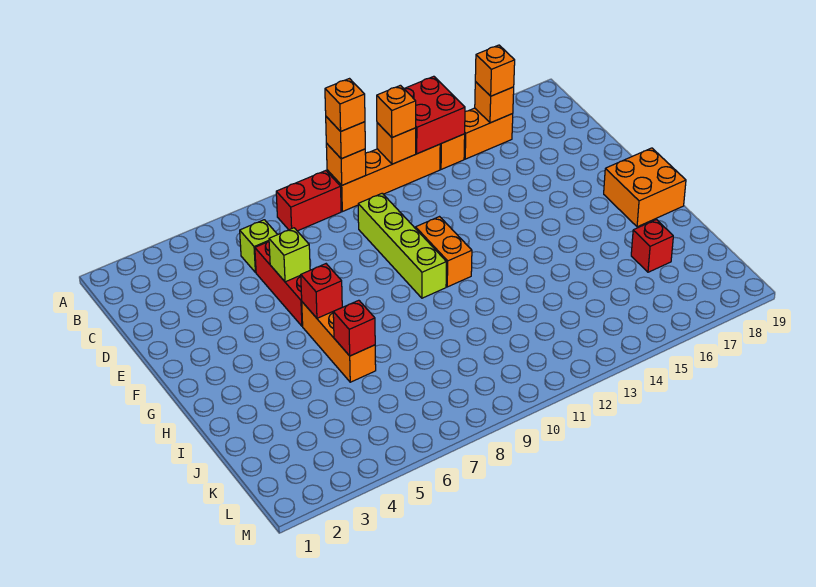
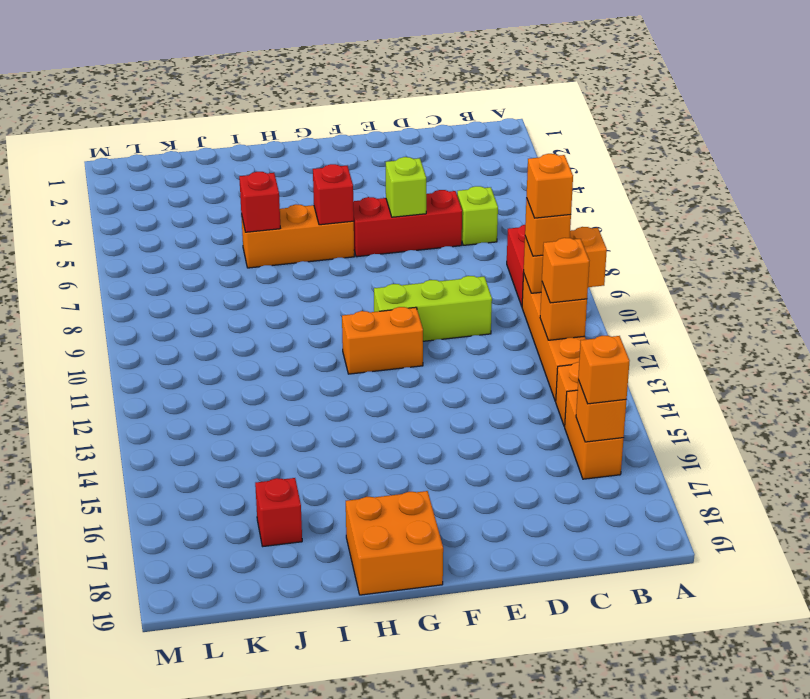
red brick A13:B14 level 2 -> none
orange brick B10 level 2 -> orange brick A10:B10 level 2
lime brick D10:G10 level 1 -> lime brick D10:F10 level 1

